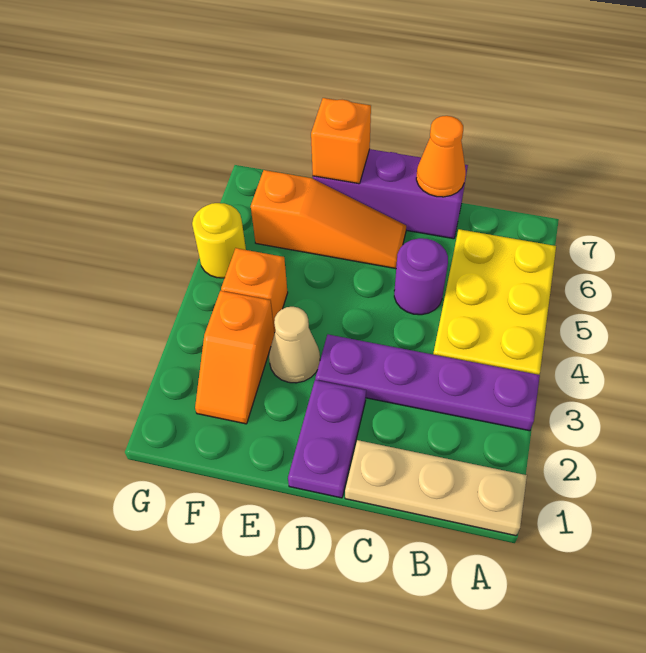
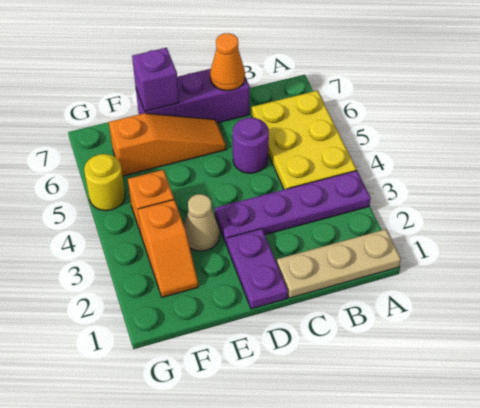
orange brick E7 level 2 -> purple brick E7 level 2

